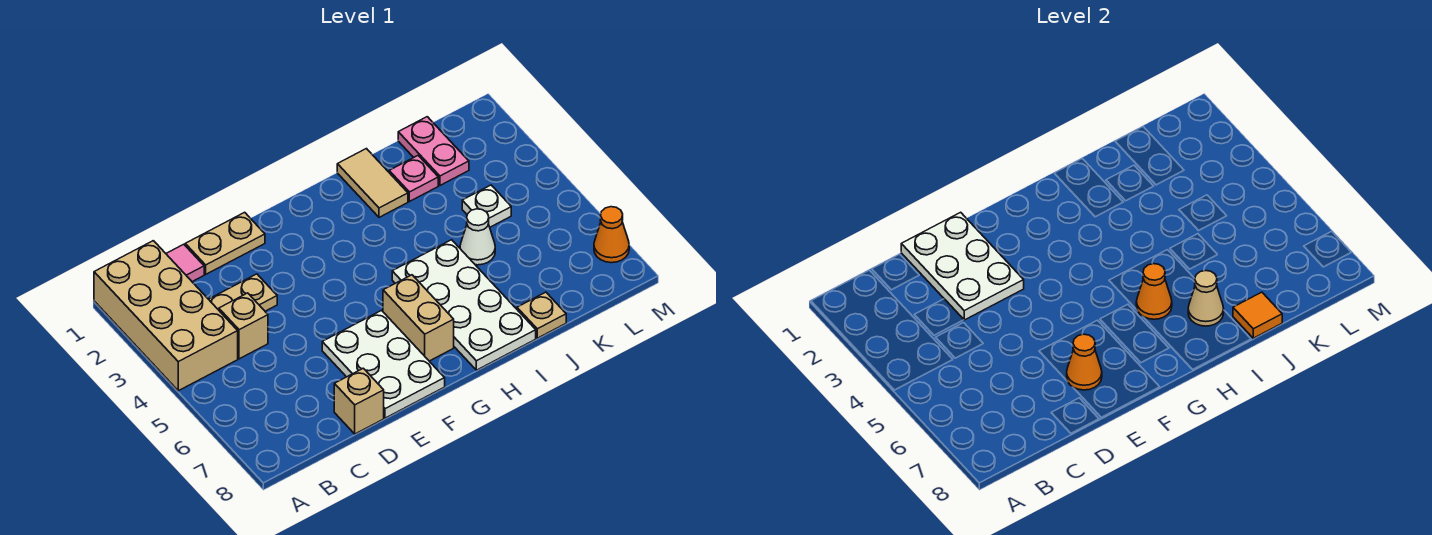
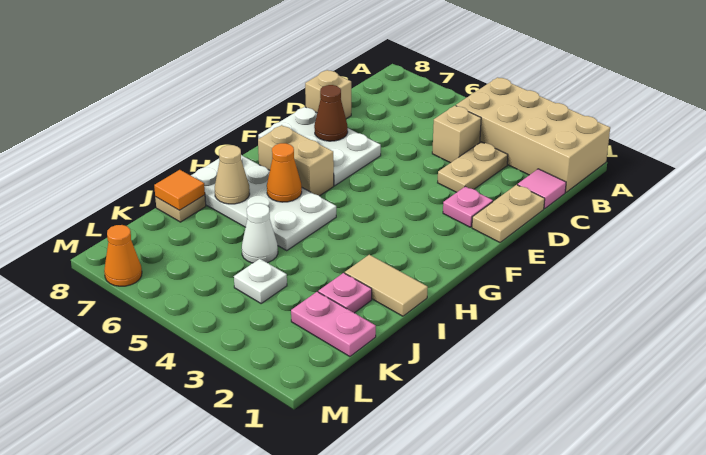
white plate D1:E3 level 2 -> none
none -> pink plate E2 level 1
orange cone E7 level 2 -> brown cone E7 level 2

